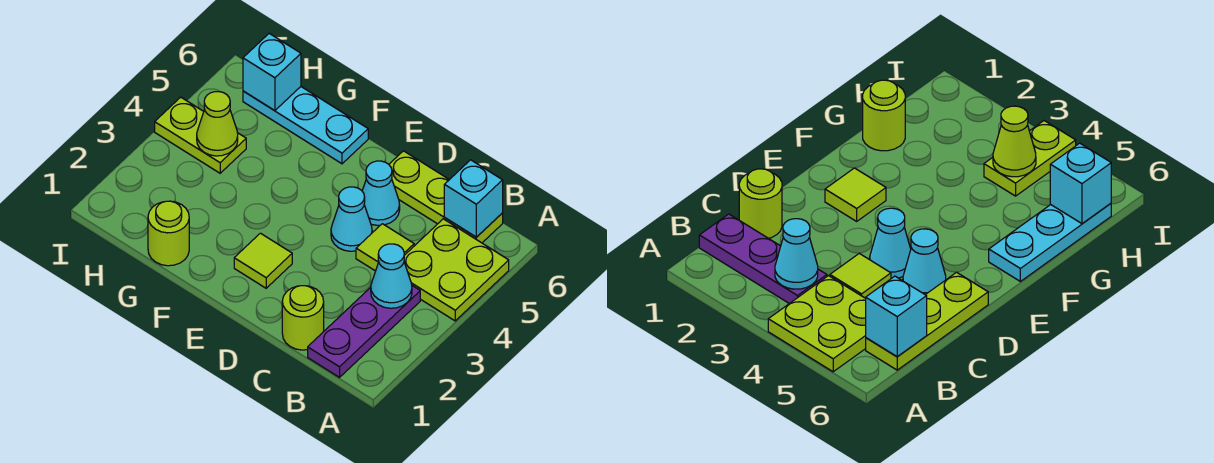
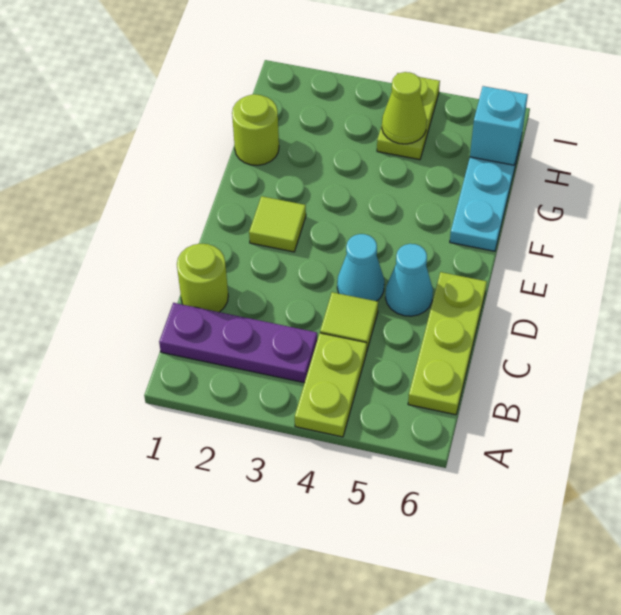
lime plate A4:B5 level 1 -> lime plate A4:B4 level 1
cyan cone B3 level 2 -> none
cyan brick B6 level 2 -> none

